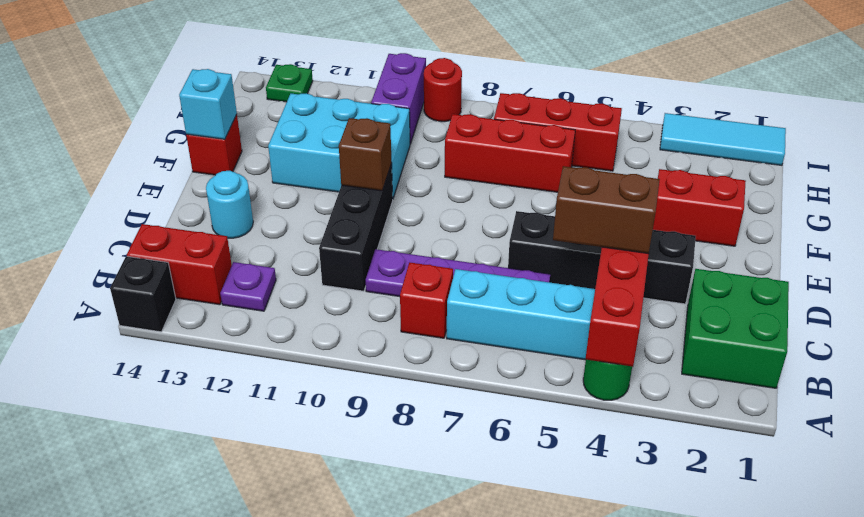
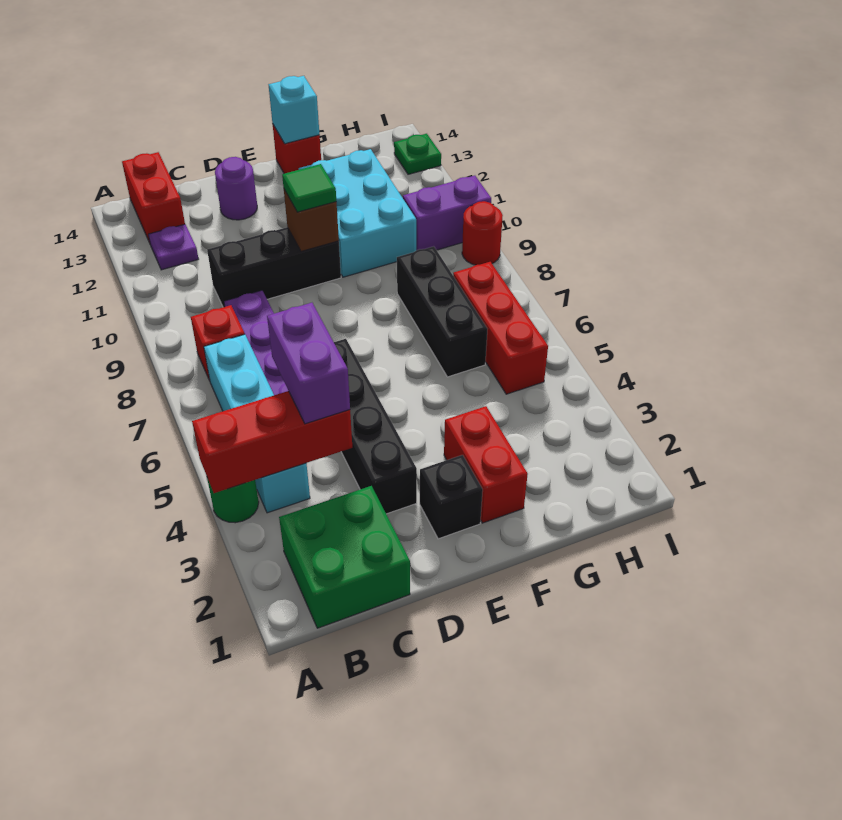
black brick A14 level 1 -> black brick E2 level 1
brown brick C4:C5 level 3 -> purple brick C4:C5 level 3
cyan round brick D13 level 1 -> purple round brick D13 level 1
none -> green tile E10 level 3
red brick G6:G8 level 1 -> black brick G6:G8 level 1
cyan tile I1:I3 level 1 -> none

